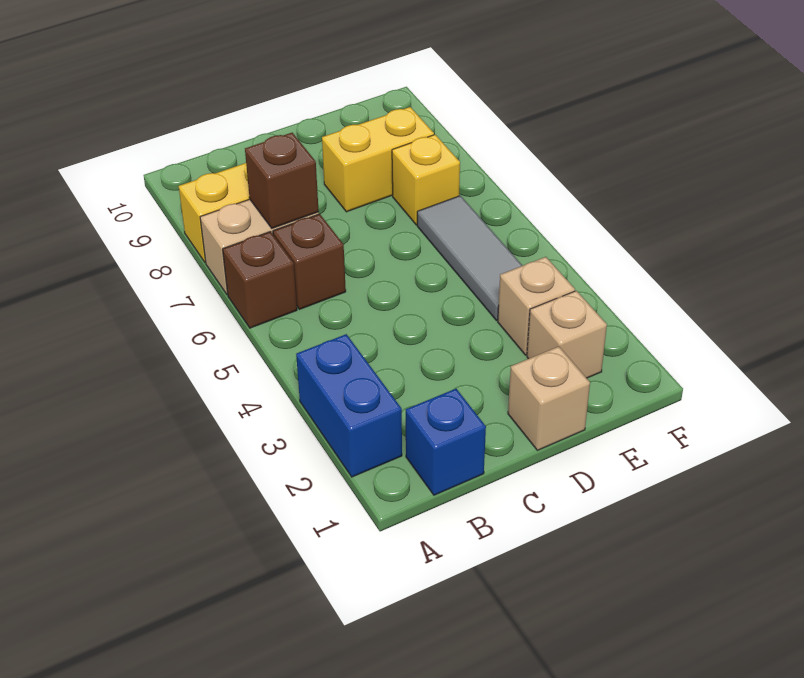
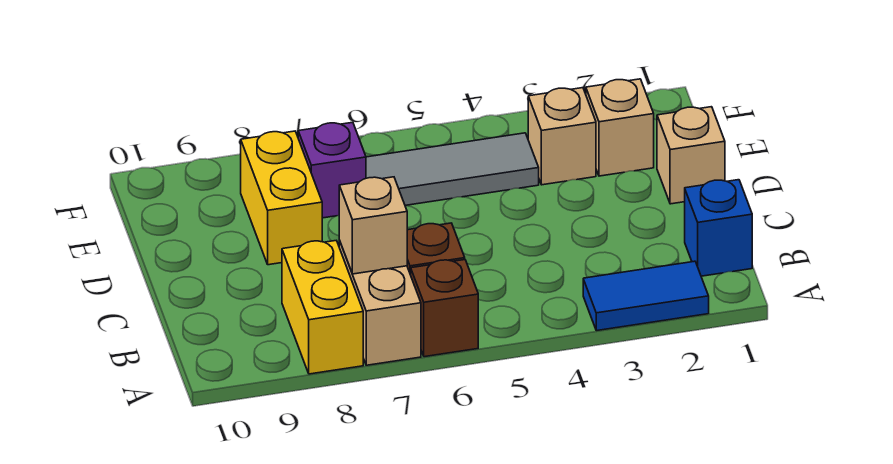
blue brick A2:A3 level 1 -> blue tile A2:A3 level 1
brown brick B7 level 2 -> tan brick B7 level 2
yellow brick E7 level 1 -> purple brick E7 level 1

